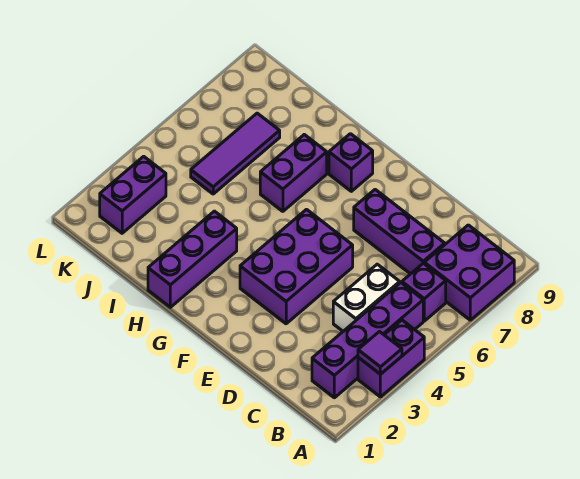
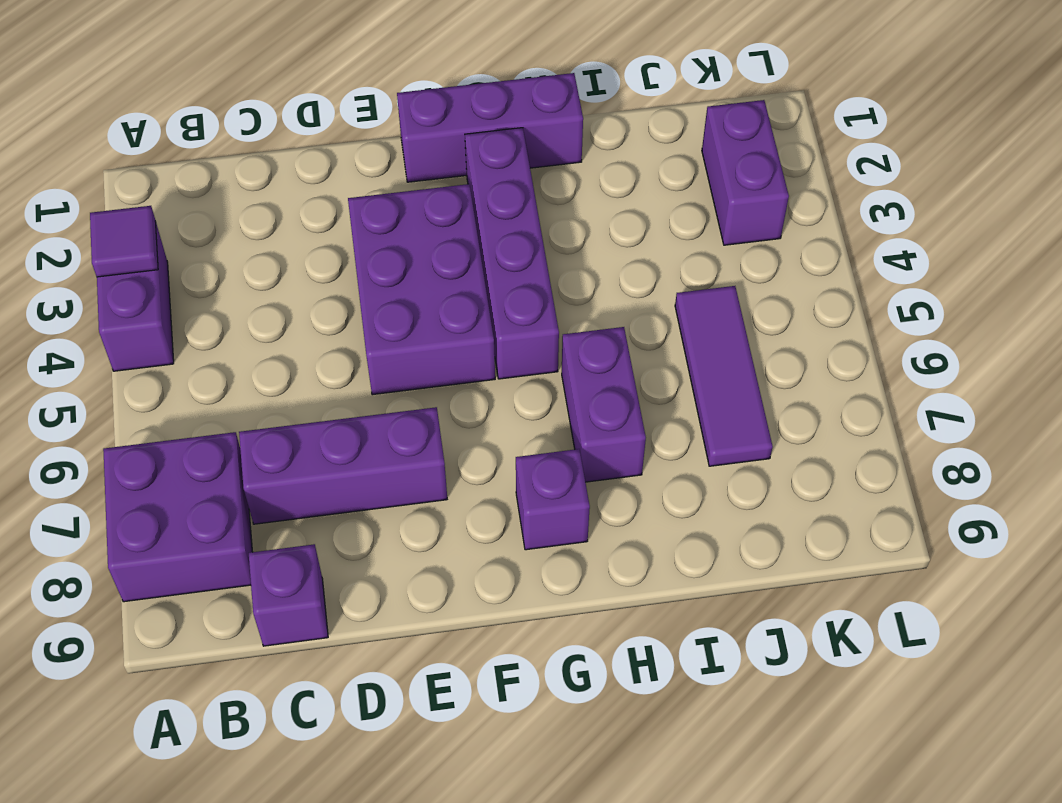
purple brick B2:B5 level 1 -> purple brick G2:G5 level 1
purple brick B6 level 1 -> purple brick C9 level 1
white brick C4:C5 level 1 -> none
purple brick H1:H3 level 1 -> purple brick F1:H1 level 1

